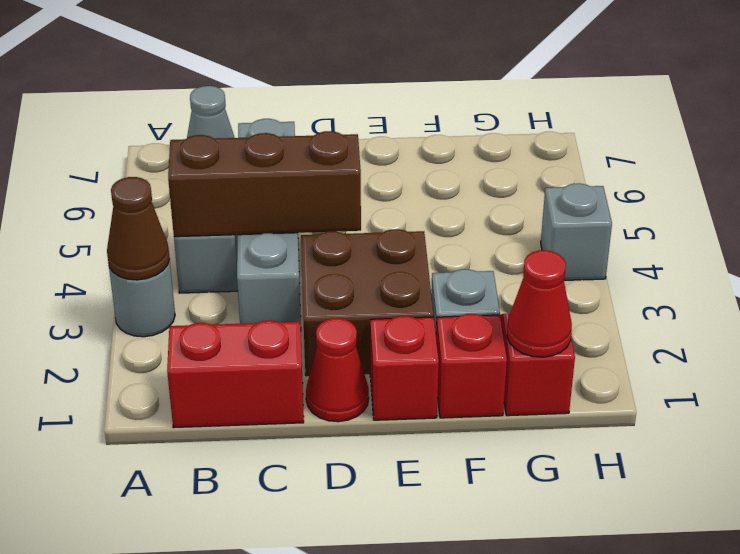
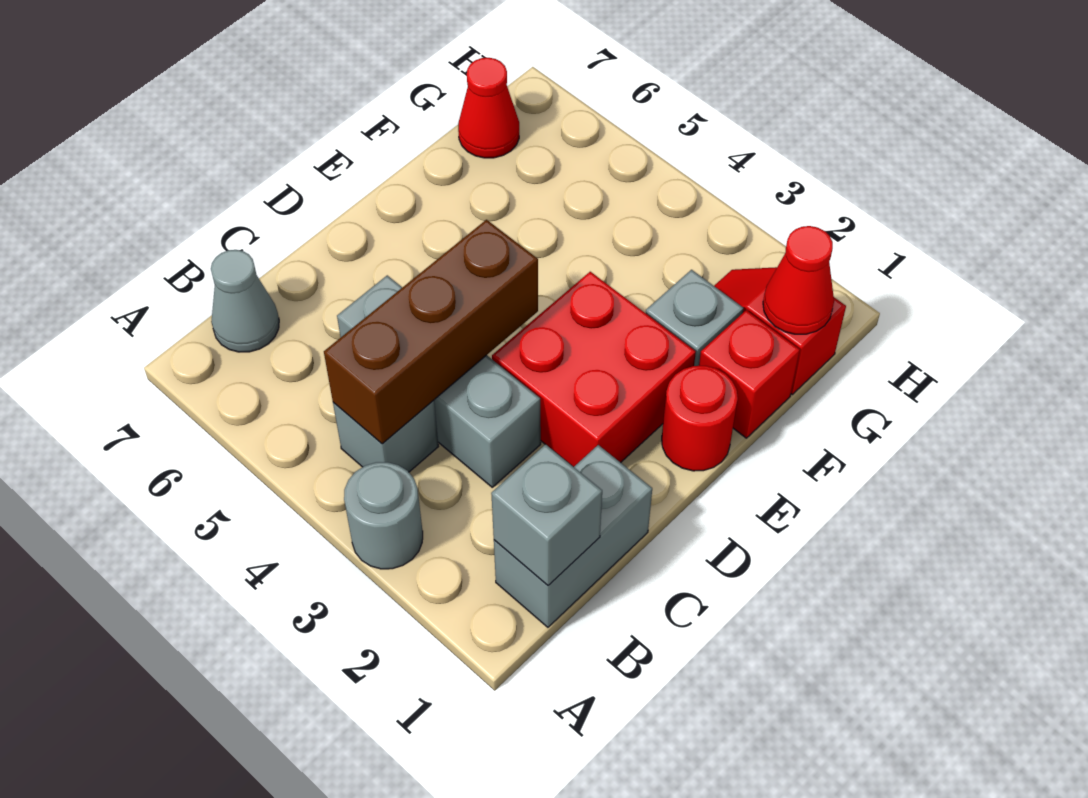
brown cone A3 level 2 -> none
red brick B1:C1 level 1 -> grey brick B1:C1 level 1
grey brick C3:C6 level 1 -> grey brick C3:C5 level 1
red cone D1 level 1 -> red cone G7 level 1
brown brick D2:E3 level 1 -> red brick D2:E3 level 1
red brick E1 level 1 -> red round brick E1 level 1
grey brick H4 level 1 -> grey brick B1 level 2

